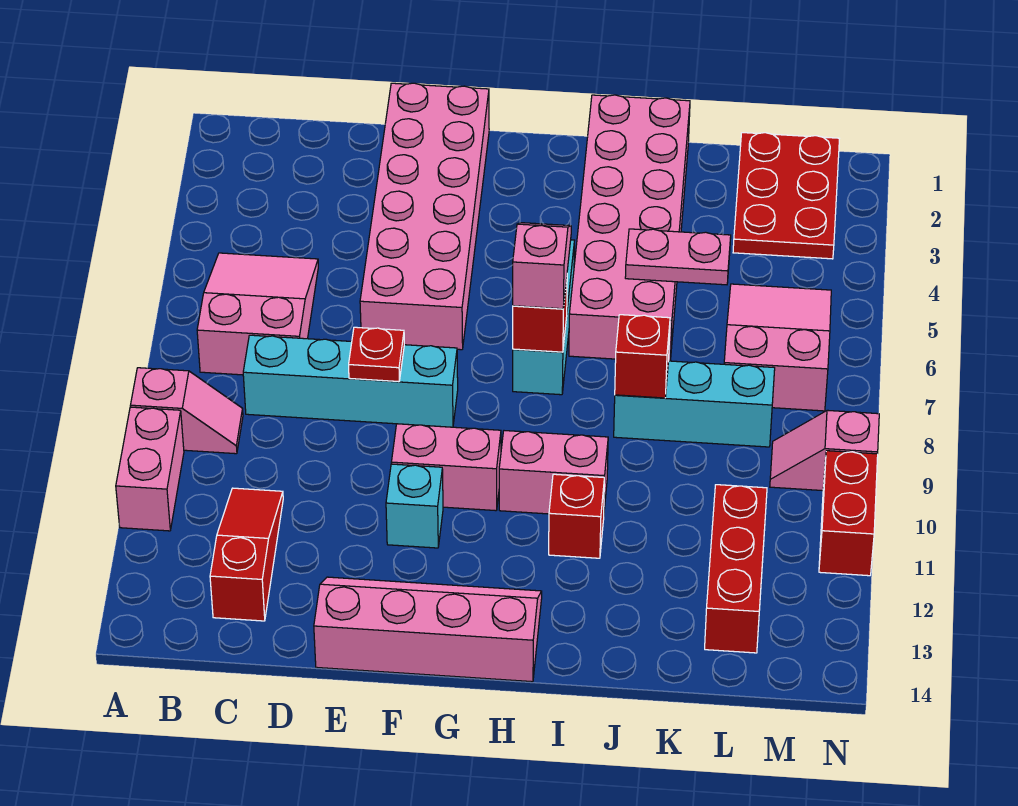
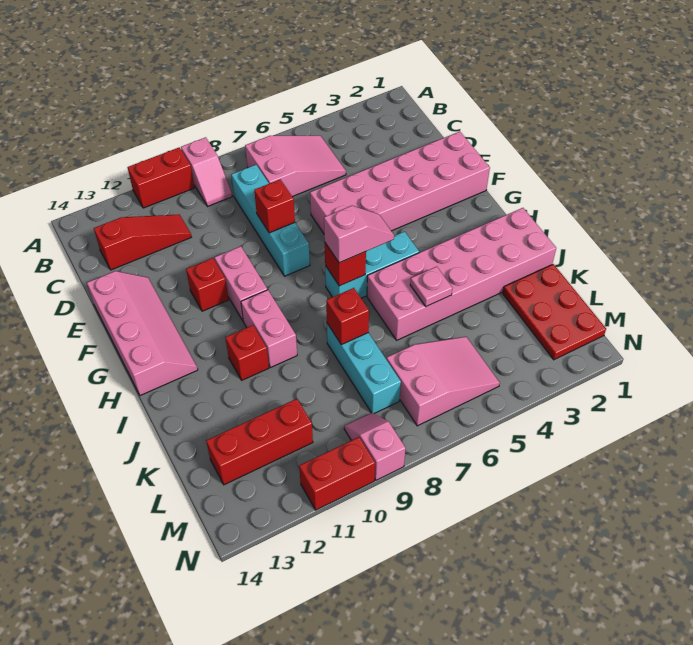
pink brick A10:A11 level 1 -> red brick A10:A11 level 1
red plate E8 level 2 -> red brick E8 level 2
cyan brick F11 level 1 -> red brick F11 level 1
pink plate J5:K5 level 2 -> pink plate J5 level 2
red plate L1:M3 level 1 -> red plate K1:M2 level 1

